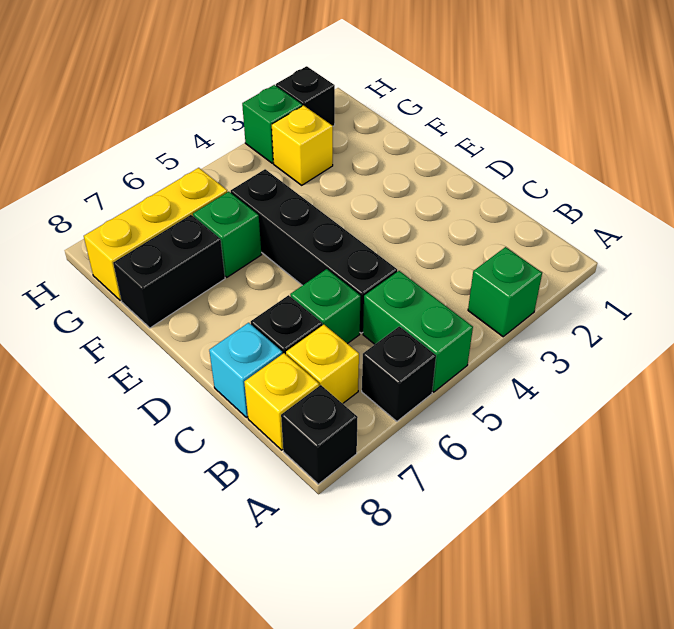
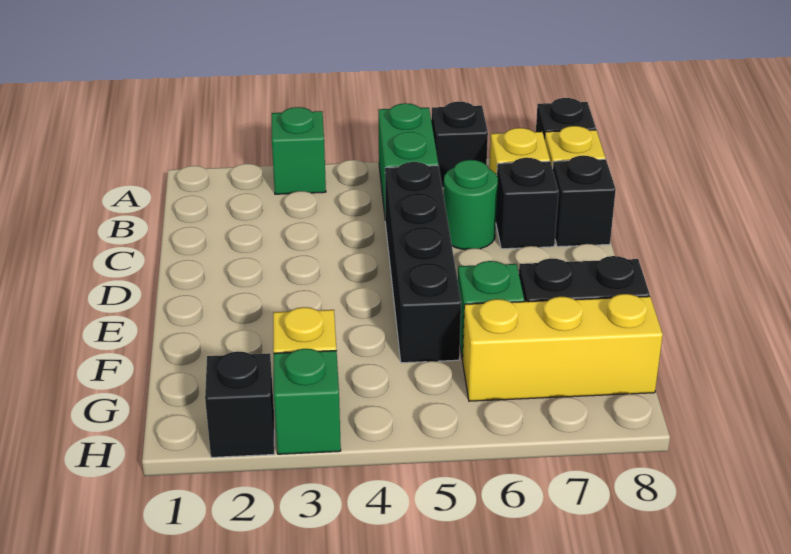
green brick C6 level 1 -> green round brick C6 level 1
cyan brick C8 level 1 -> black brick C8 level 1

